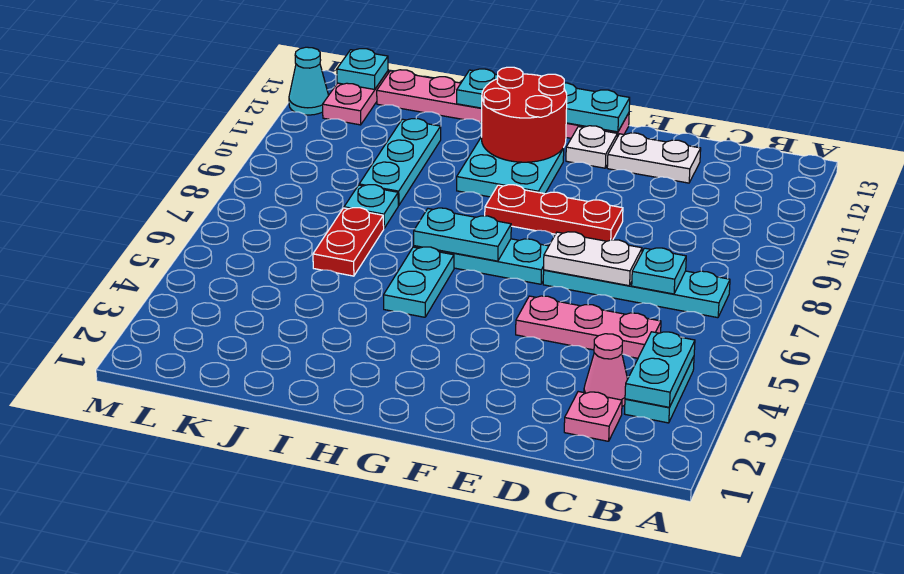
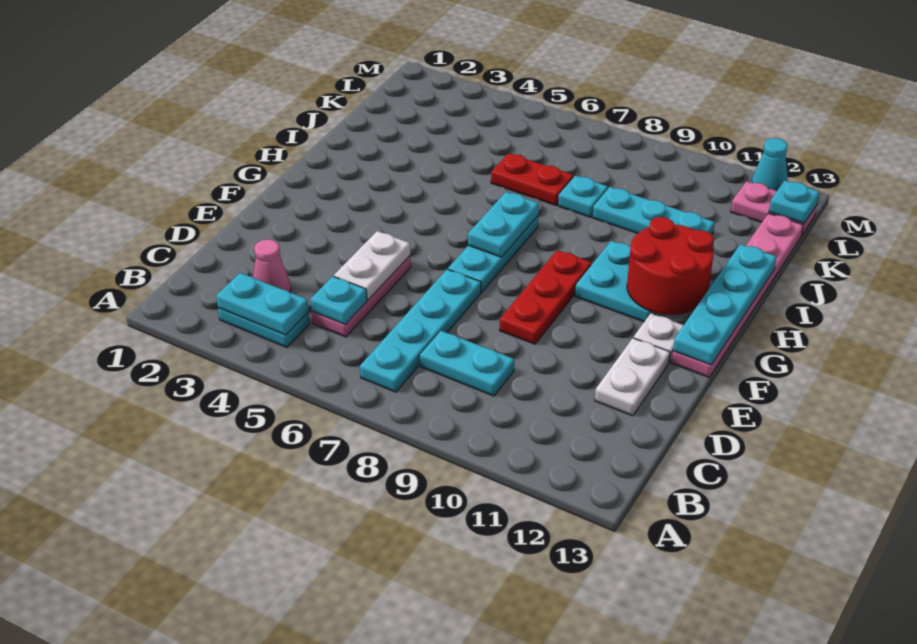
pink plate C2 level 1 -> none
cyan plate C7 level 2 -> cyan plate C5 level 2
white plate D7:E7 level 2 -> white plate D5:E5 level 2
cyan plate H5:H6 level 1 -> cyan plate C8:C9 level 1

